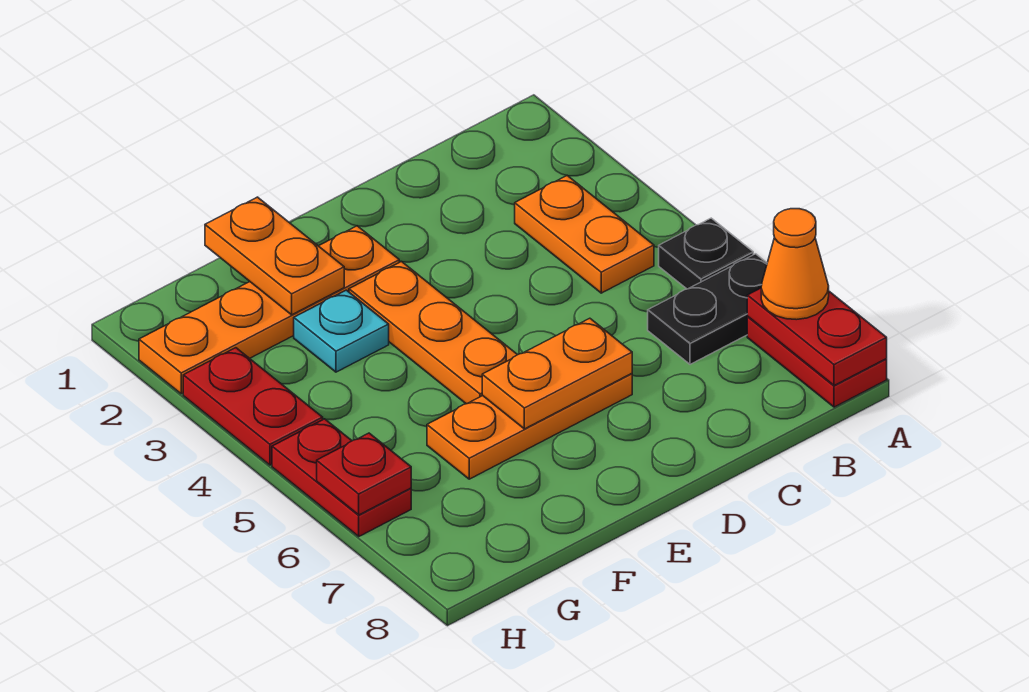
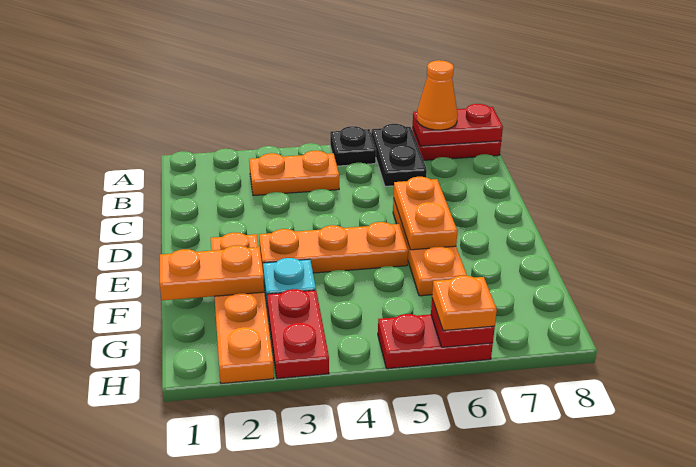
red plate H3:H4 level 1 -> red plate G3:H3 level 1
none -> orange plate H6 level 3

